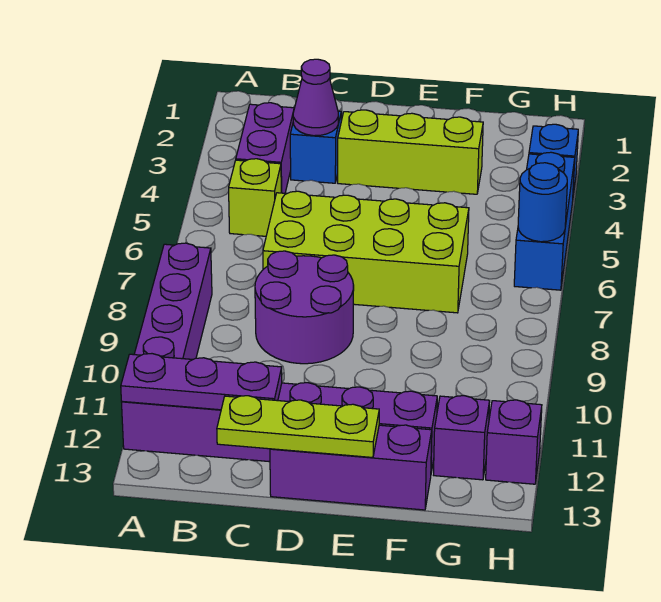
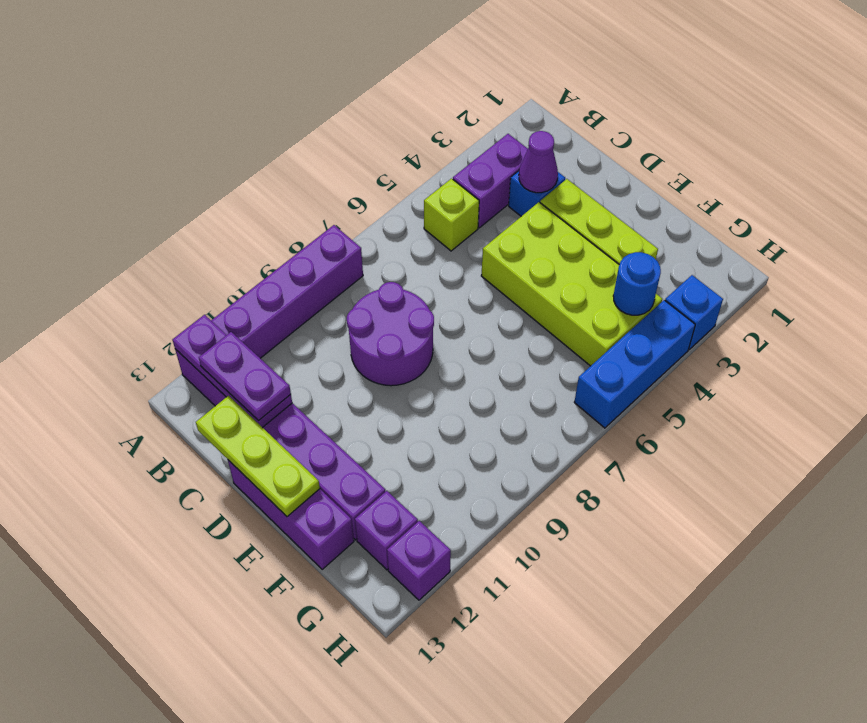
none -> purple plate B12:C12 level 3
lime brick C6:F7 level 1 -> lime brick D4:G5 level 1
blue round brick H6 level 2 -> blue round brick G4 level 2

